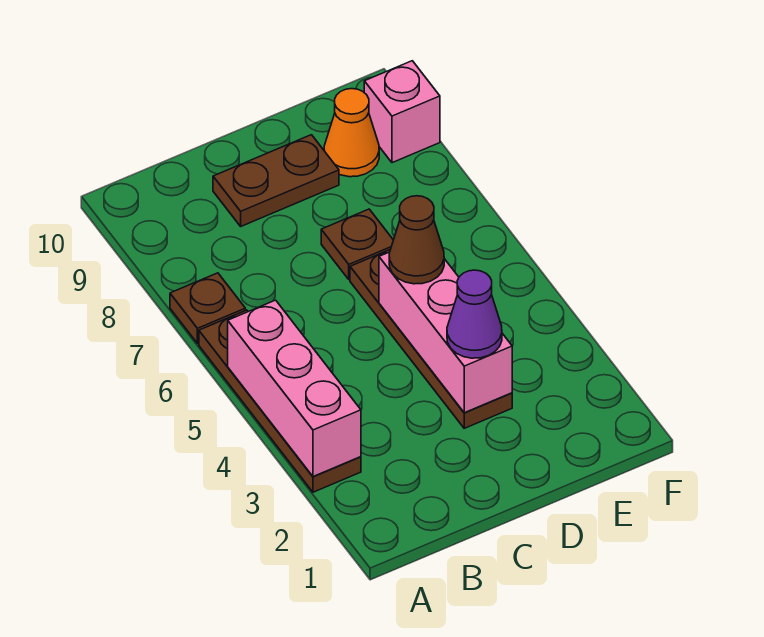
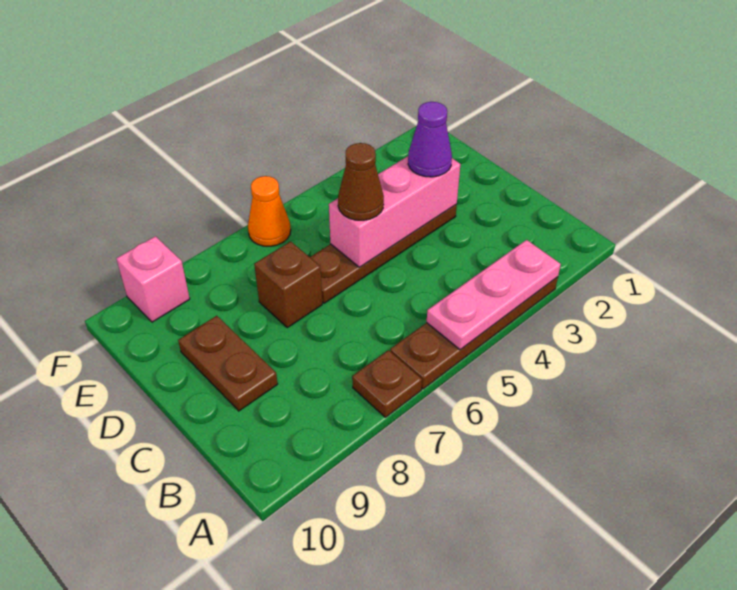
pink brick A3:A5 level 2 -> pink plate A3:A5 level 2
brown plate D7 level 1 -> brown brick D7 level 1
orange cone E9 level 1 -> orange cone F6 level 1

